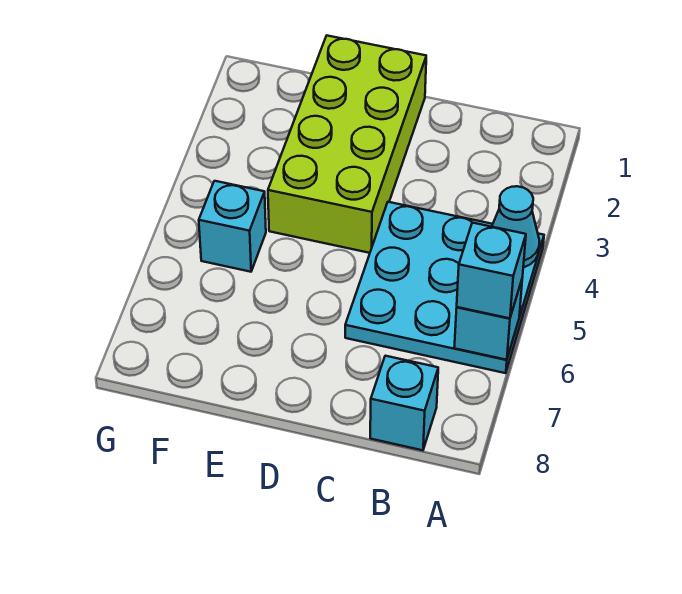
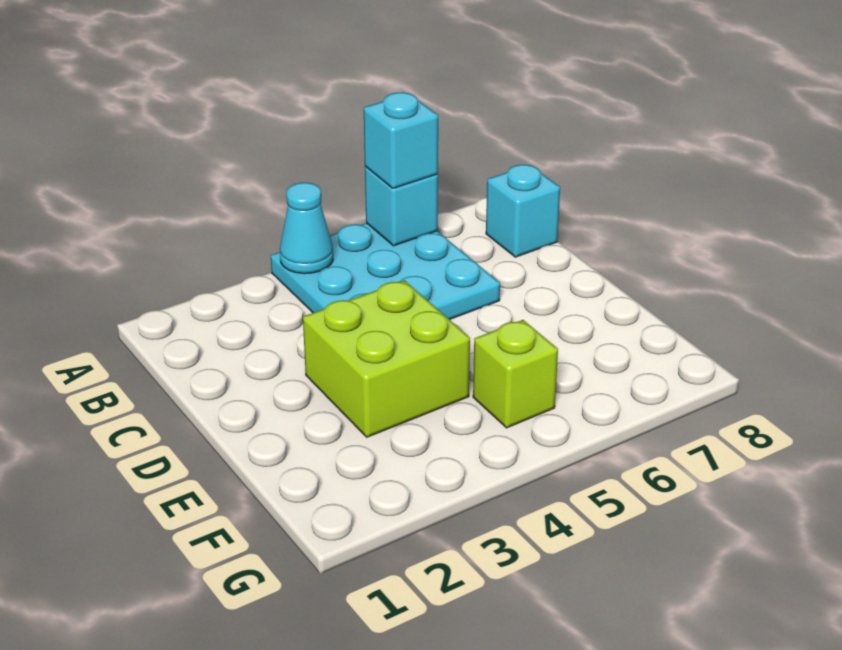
lime brick D1:E4 level 1 -> lime brick D3:E4 level 1
cyan brick F5 level 1 -> lime brick F5 level 1

